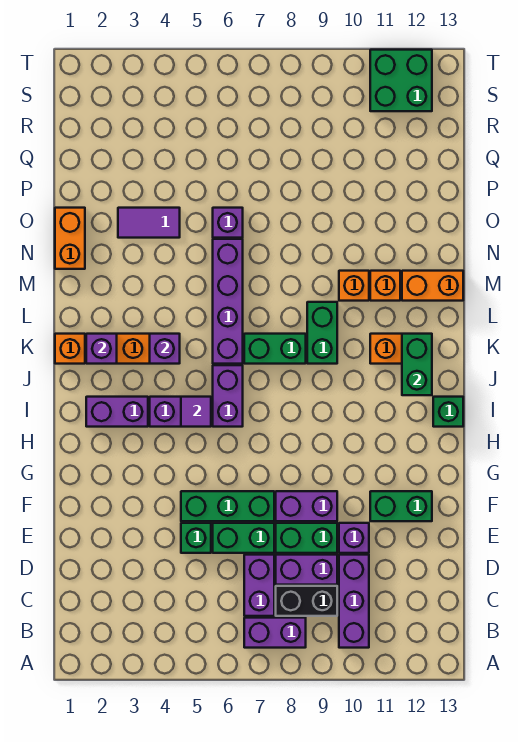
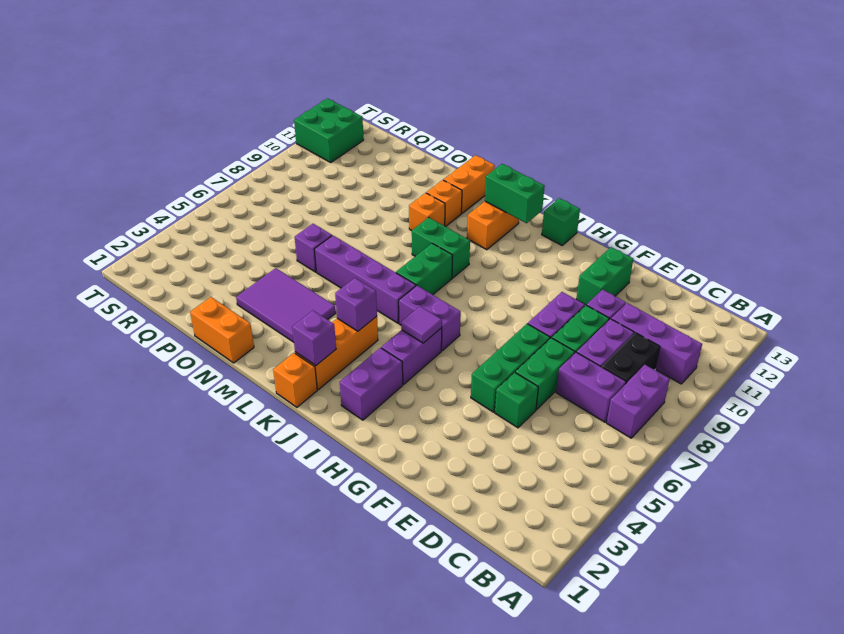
purple tile O3:O4 level 1 -> purple tile M3:O4 level 1

